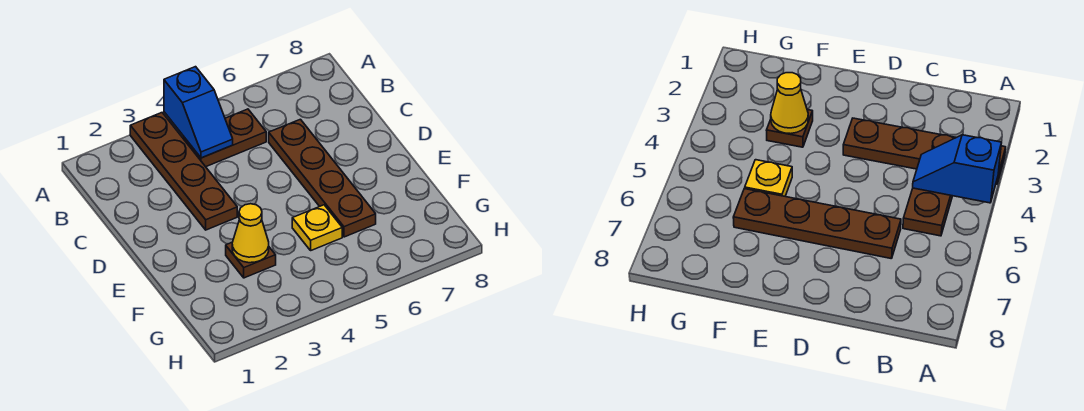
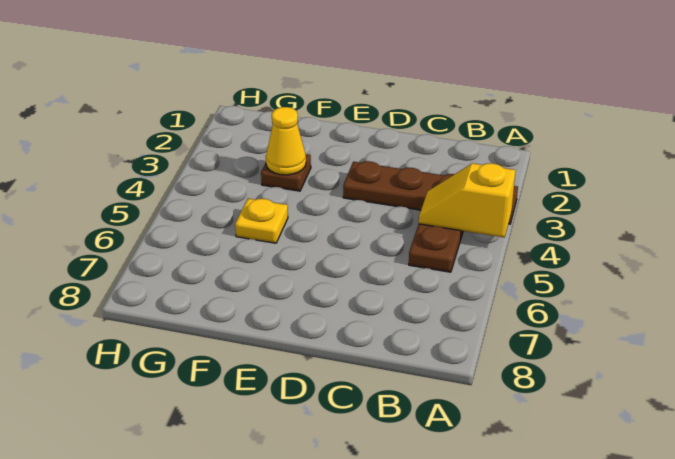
blue slope A4:B4 level 2 top A -> yellow slope A4:B4 level 2 top A
brown plate C6:F6 level 1 -> none

